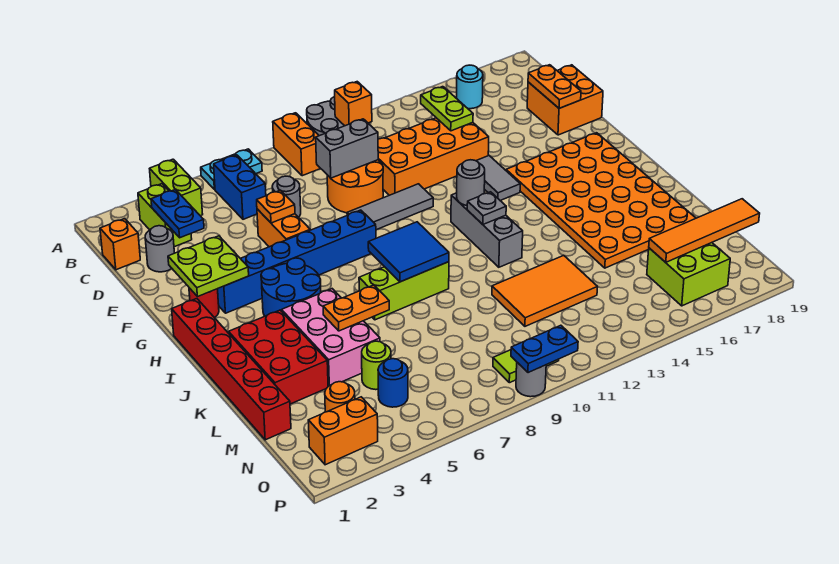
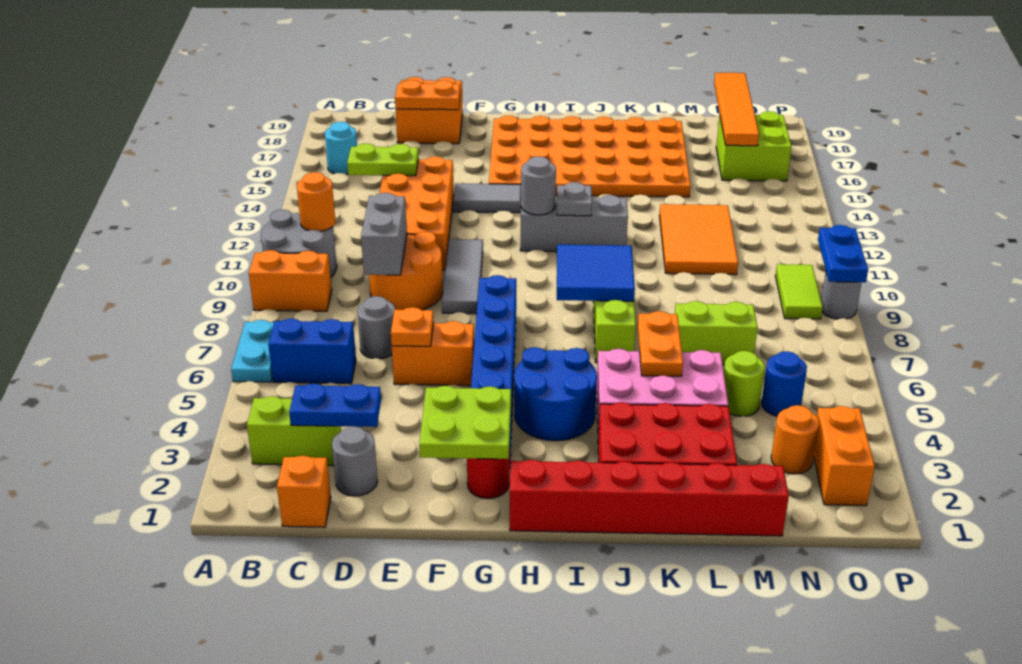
lime brick A4:B4 level 1 -> lime brick L7:M7 level 1
orange brick B11 level 2 -> orange round brick B11 level 2

